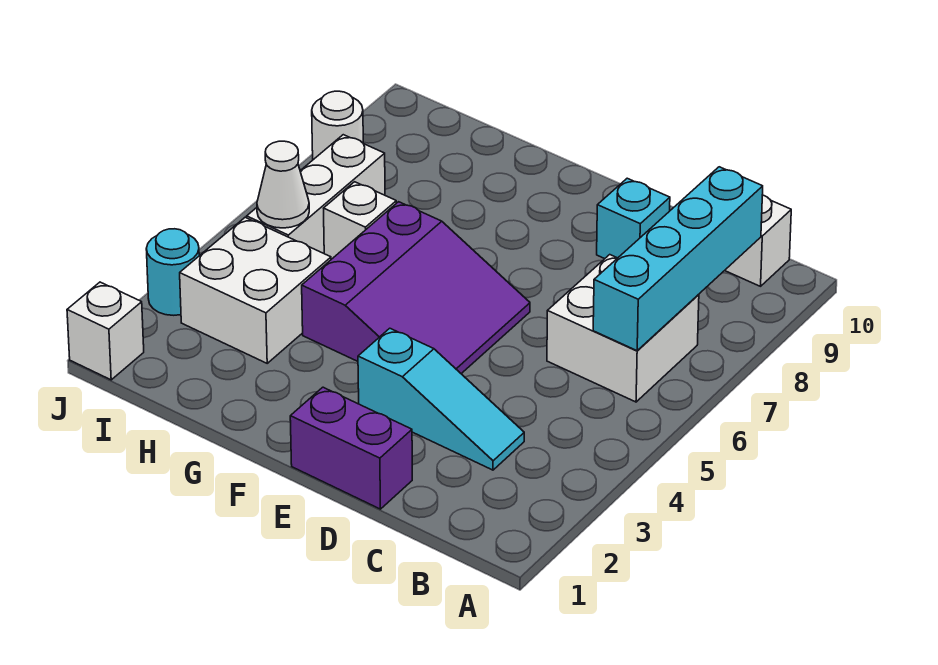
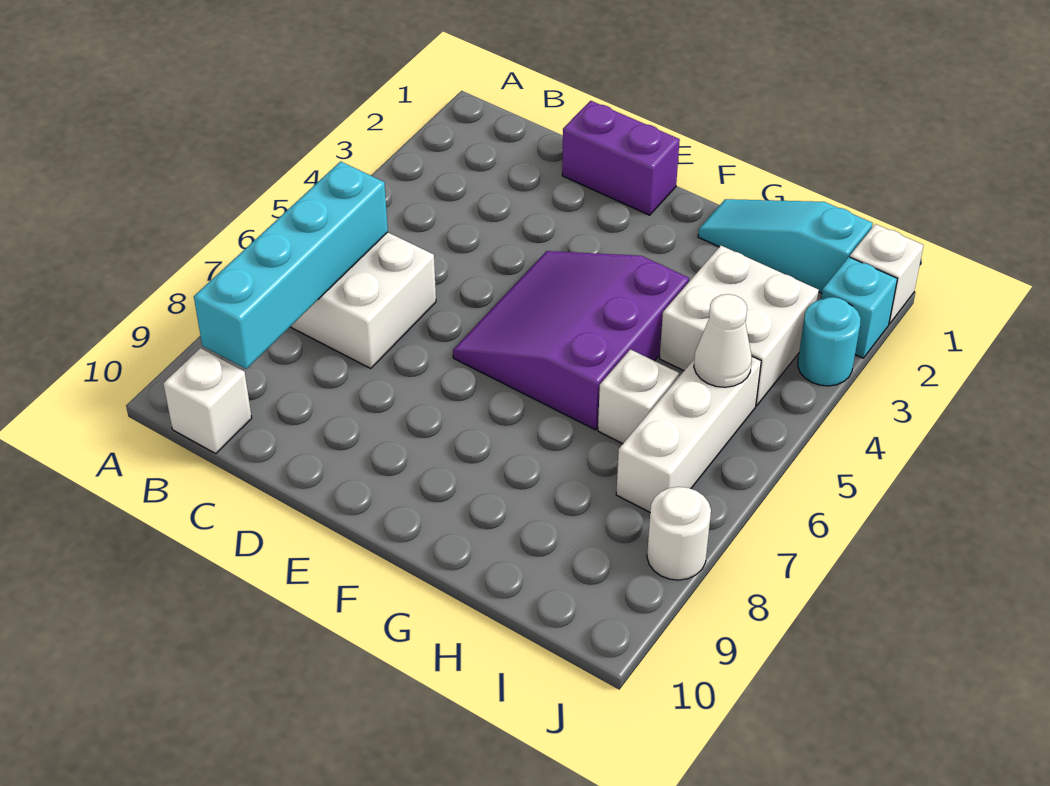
cyan slope C3:E3 level 1 top E -> cyan slope G1:I1 level 1 top I
cyan brick D9 level 1 -> cyan brick J2 level 1

